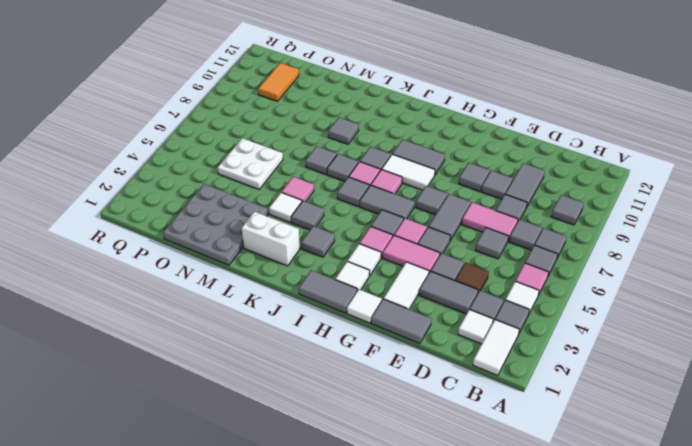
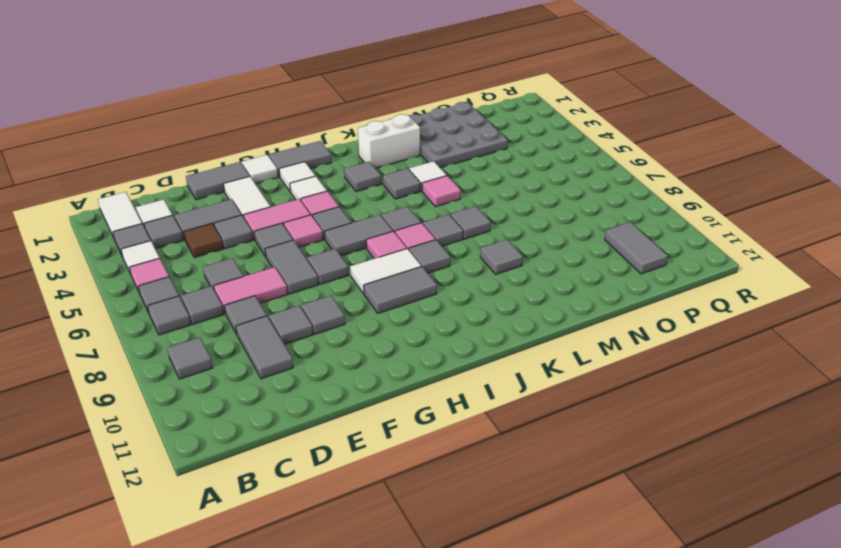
white plate N5:O6 level 1 -> none
orange tile P10:P11 level 1 -> grey tile P10:P11 level 1

